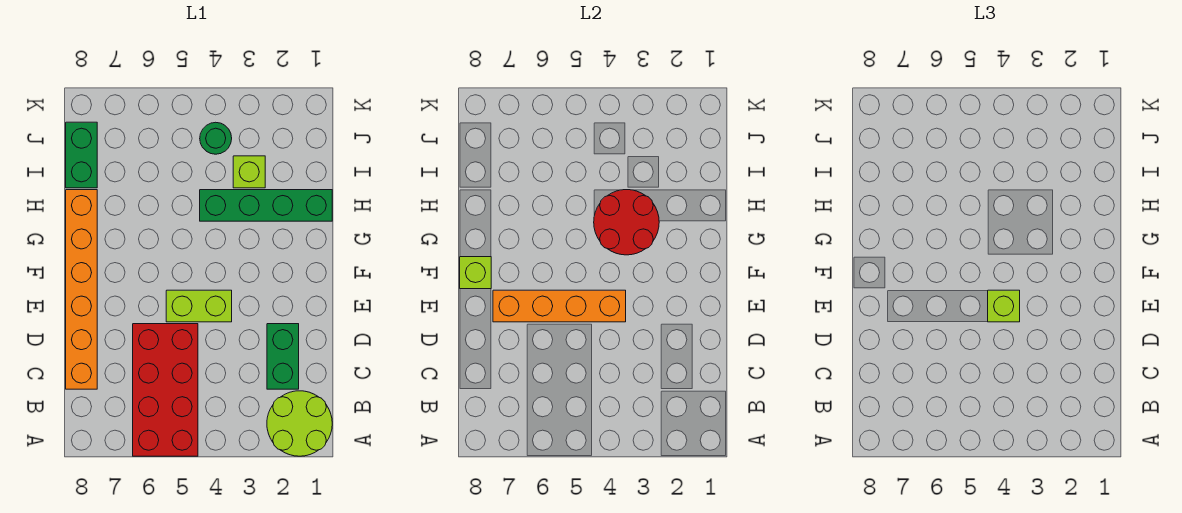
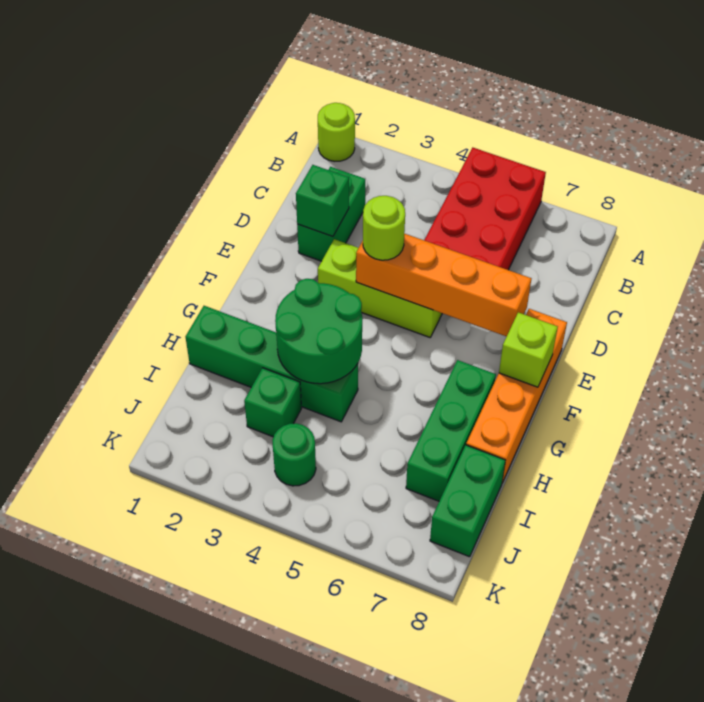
lime round brick A1:B2 level 1 -> lime round brick A1 level 1
orange brick C8:H8 level 1 -> orange brick E8:H8 level 1
none -> green brick D2 level 2
lime brick E4:E5 level 1 -> lime brick E3:E5 level 1
lime brick E4 level 3 -> lime round brick E4 level 3
red round brick G3:H4 level 2 -> green round brick G3:H4 level 2
none -> green brick G7:I7 level 1
lime brick I3 level 1 -> green brick I3 level 1

